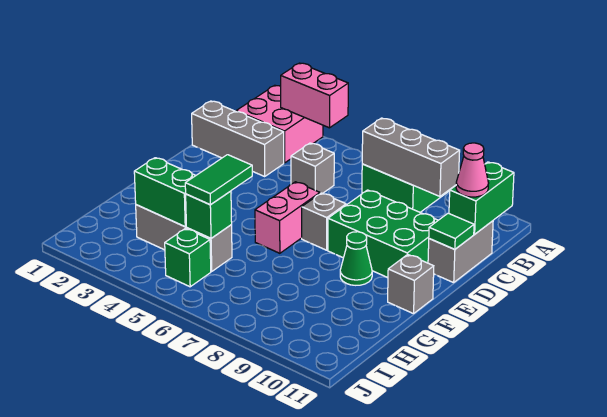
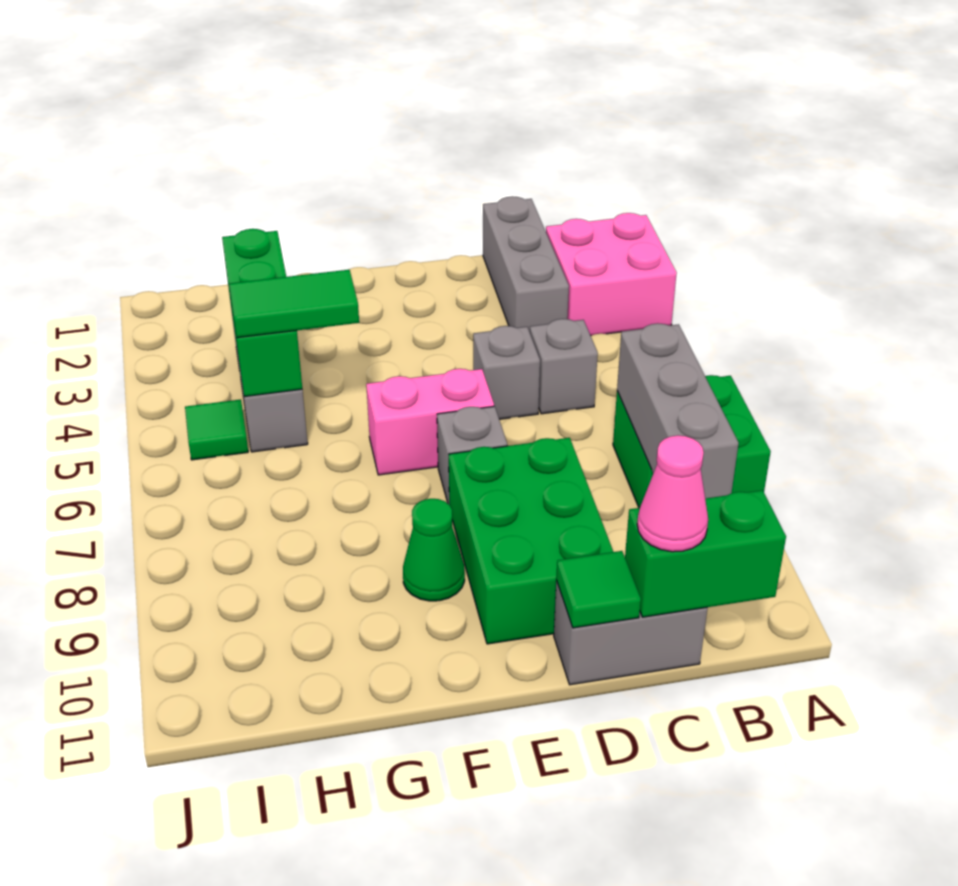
pink brick A3:A4 level 2 -> none
grey brick F11 level 1 -> grey brick D5 level 1
green brick I5 level 1 -> green tile I5 level 1

